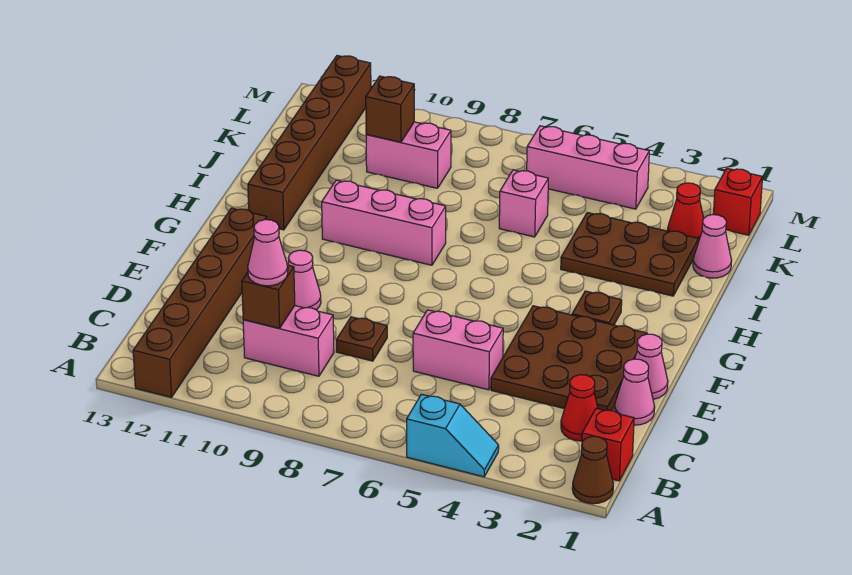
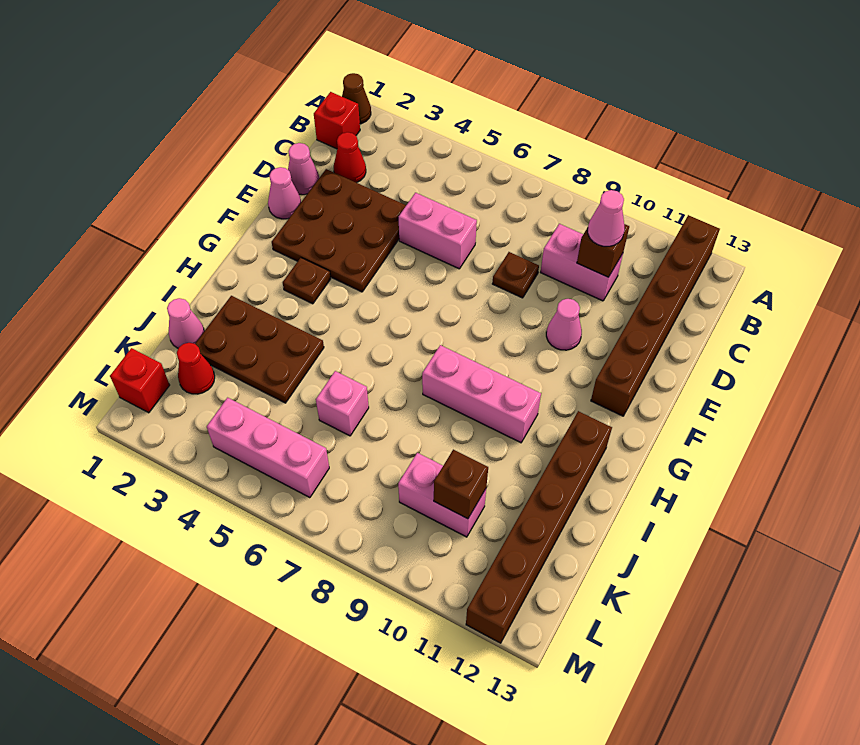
cyan slope A4:A5 level 1 top 5 -> none

